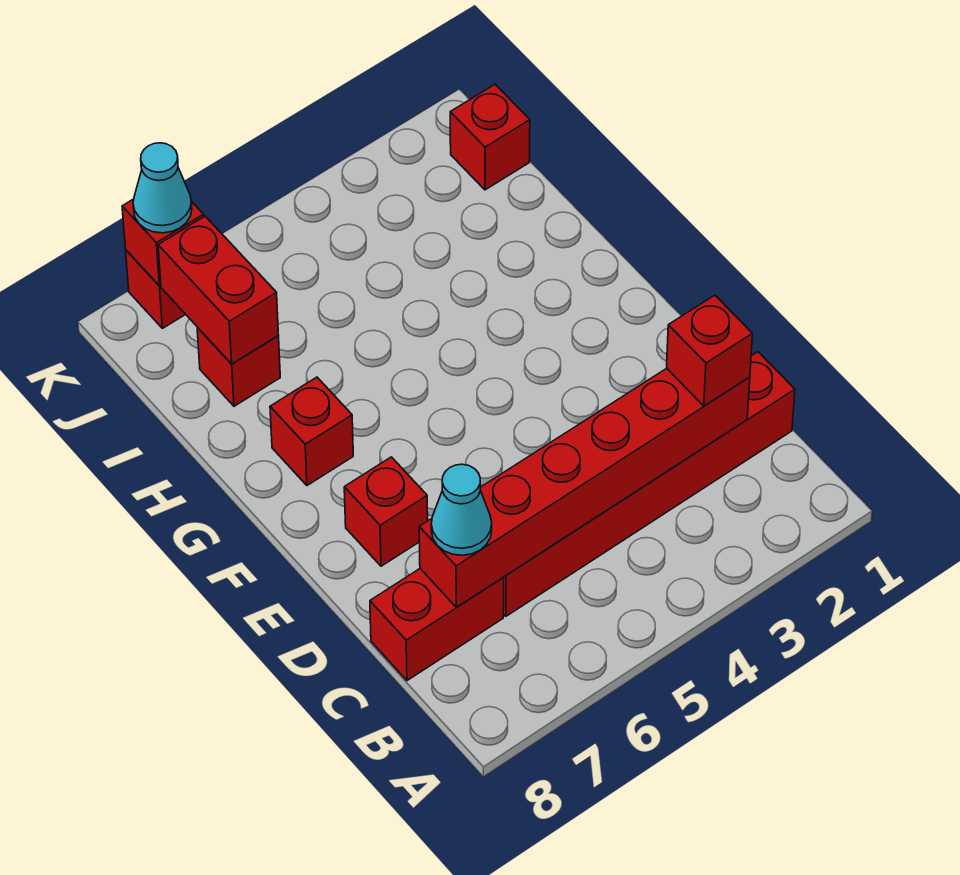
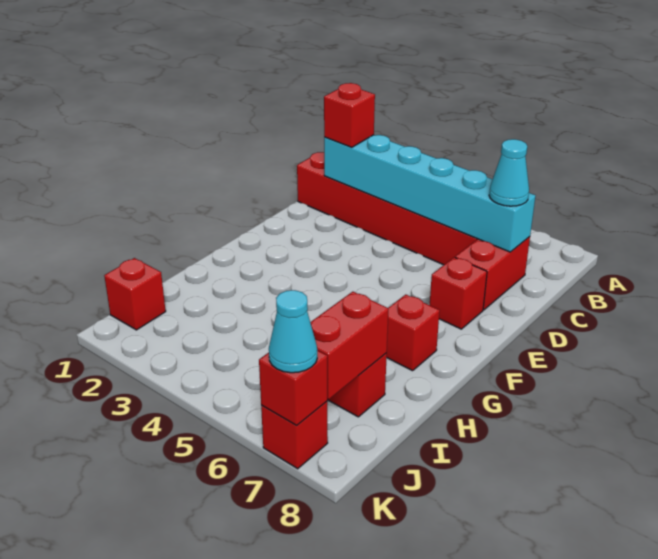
red brick C2:C7 level 2 -> cyan brick C2:C7 level 2
red brick C7:C8 level 1 -> red brick C7:D7 level 1

